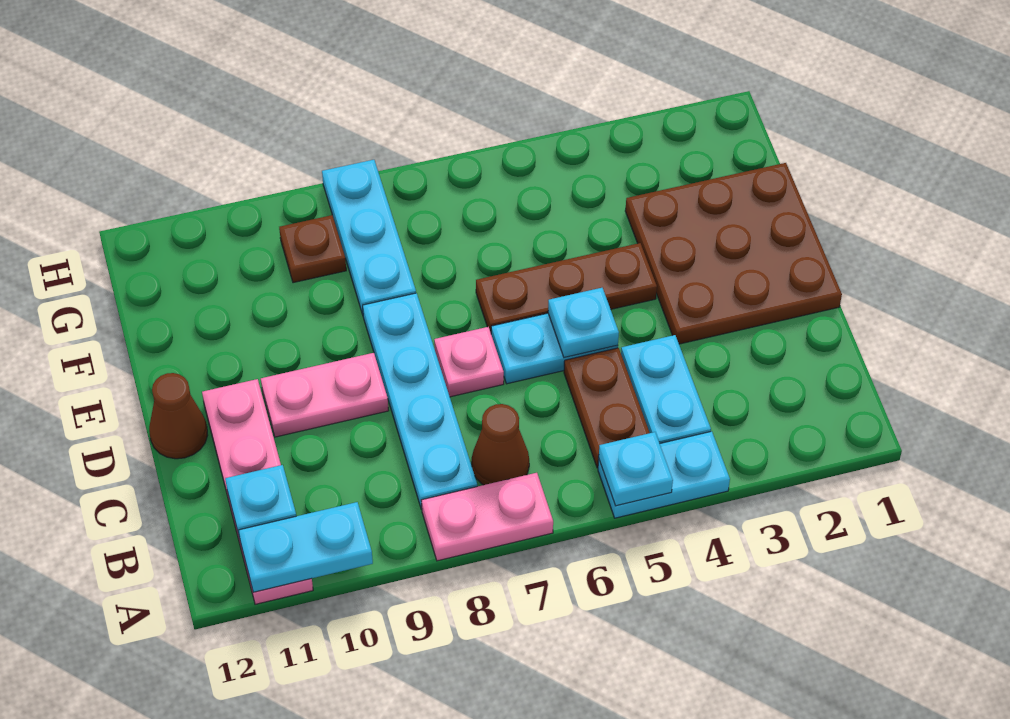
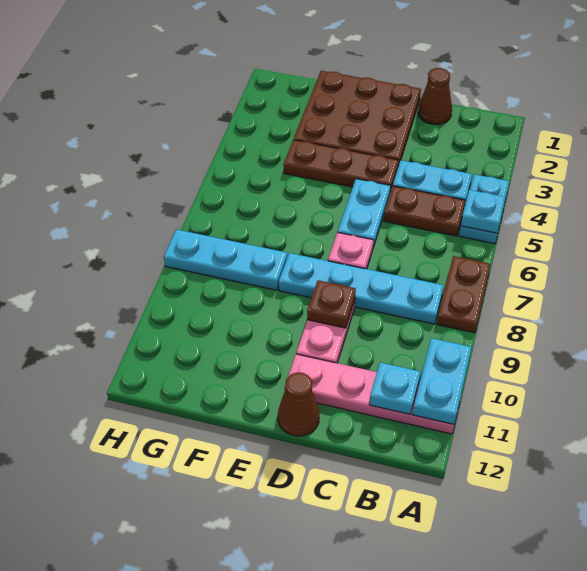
pink plate A7:A8 level 1 -> brown plate A7:A8 level 1
brown cone B7 level 1 -> brown cone C1 level 1
cyan plate D5 level 2 -> none
brown plate E4:E6 level 1 -> brown plate D4:F4 level 1
brown plate G9 level 1 -> brown plate D9 level 2

